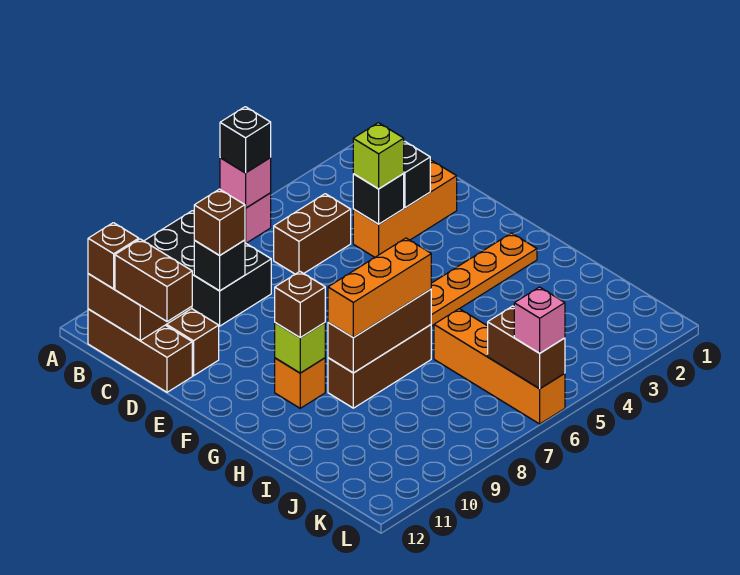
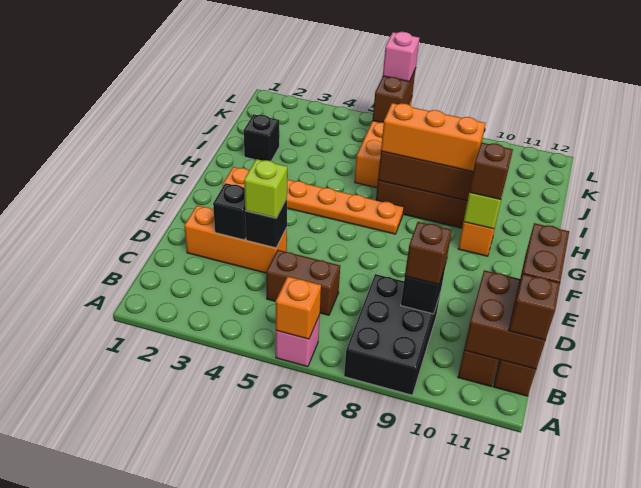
pink brick A6 level 2 -> orange brick A6 level 2
black brick A6 level 3 -> black brick I2 level 1

